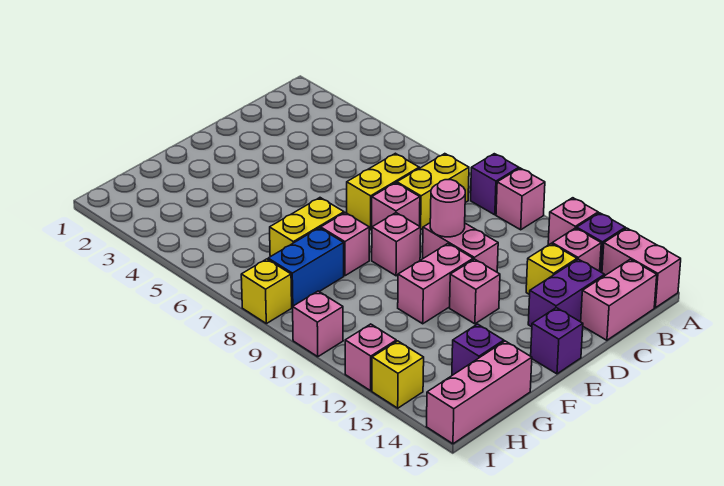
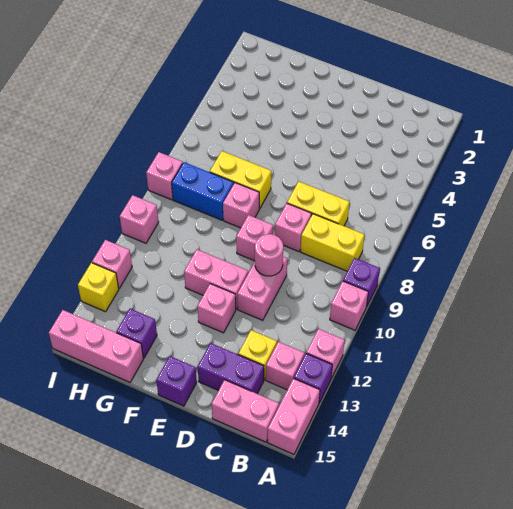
yellow brick I8 level 1 -> pink brick I8 level 1

